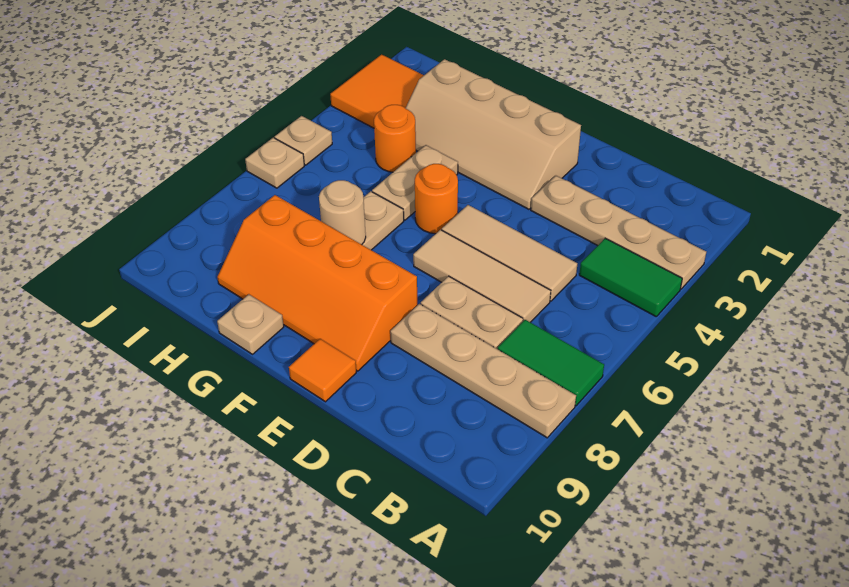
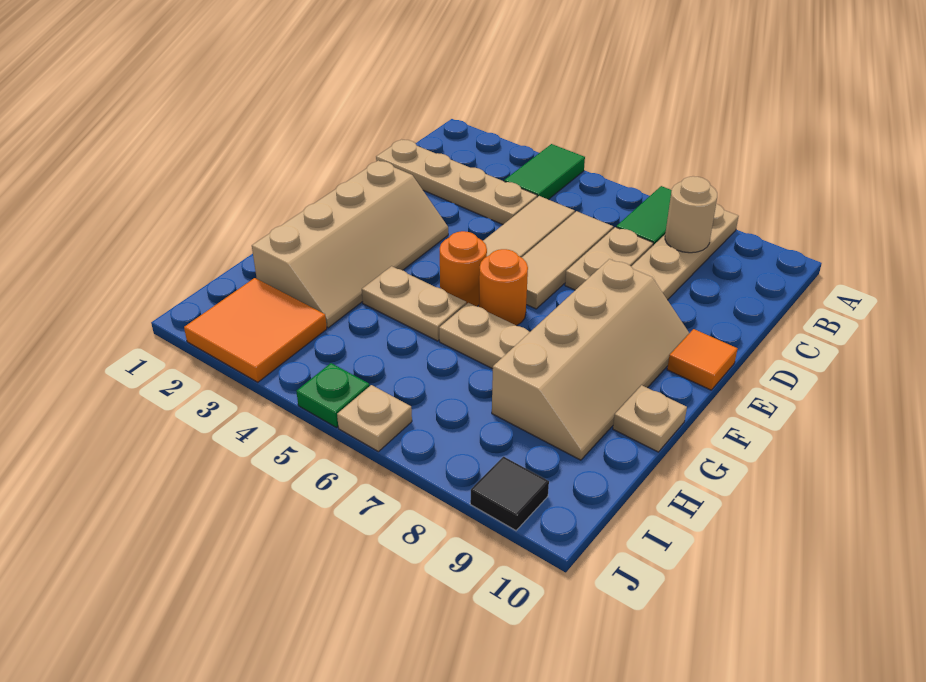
tan plate A3:D3 level 1 -> tan plate C1:C4 level 1
orange slope E8:H9 level 1 top 8 -> tan slope E8:H9 level 1 top 8
tan round brick G7 level 2 -> tan round brick B8 level 2
orange round brick H4 level 1 -> orange round brick F6 level 1
tan plate J5 level 1 -> green plate J5 level 1
none -> black tile J9 level 1

